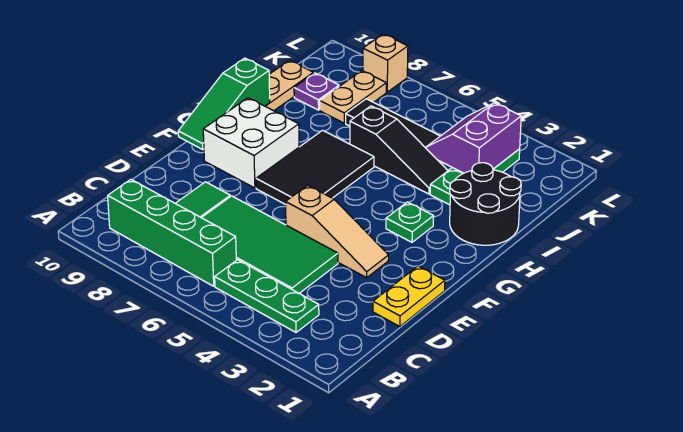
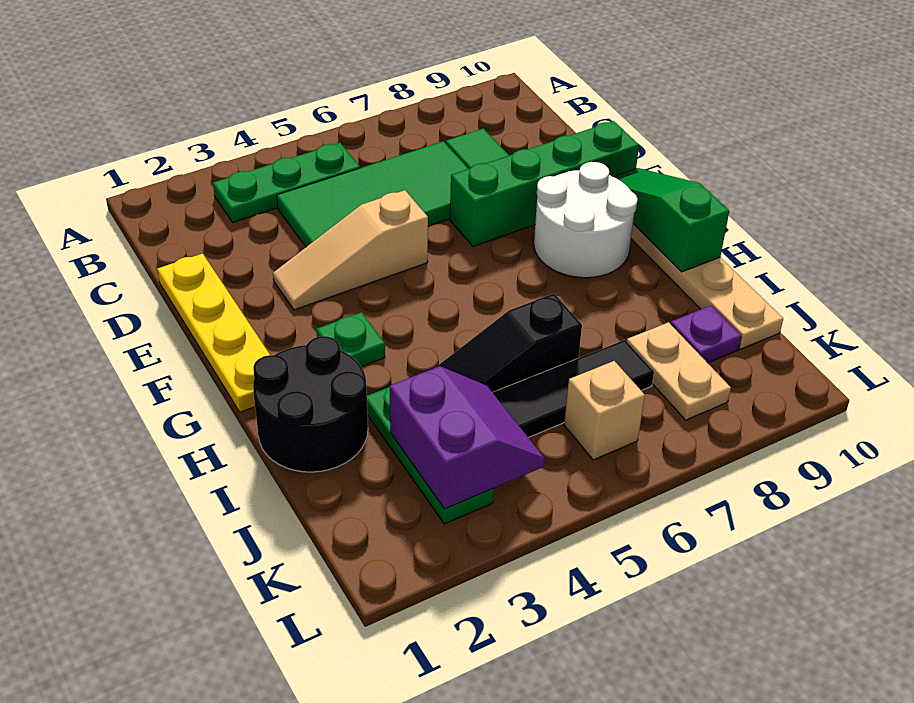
green brick B6:B9 level 1 -> green brick E7:E10 level 1
yellow plate D1:E1 level 1 -> yellow plate D1:G1 level 1
black tile F6:H7 level 1 -> none
white brick F8:G9 level 1 -> white round brick F8:G9 level 1
tan brick L8 level 1 -> tan brick K6 level 1

